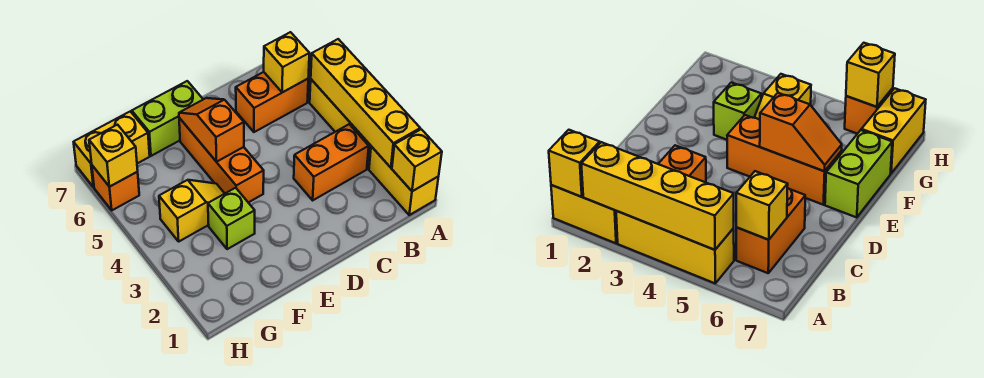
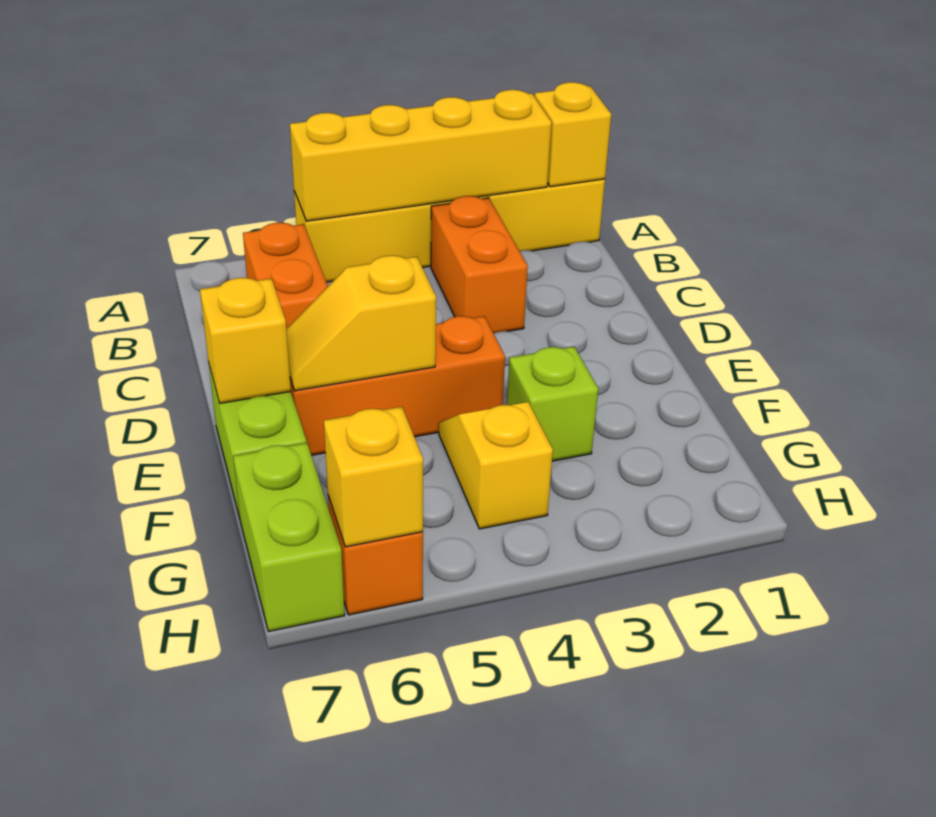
yellow brick B6 level 2 -> yellow brick E7 level 2
orange slope E5:E6 level 2 top 5 -> yellow slope E5:E6 level 2 top 5
yellow brick G7:H7 level 1 -> lime brick G7:H7 level 1

